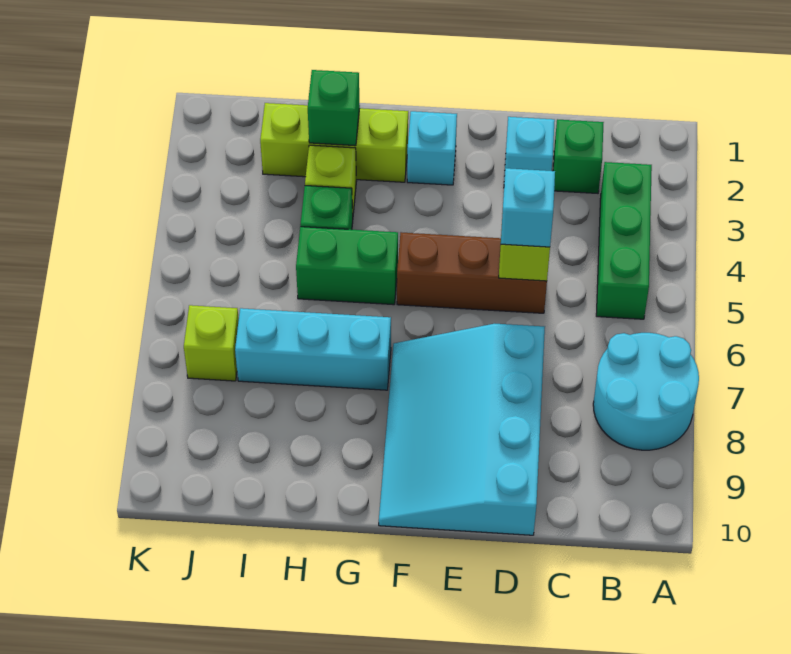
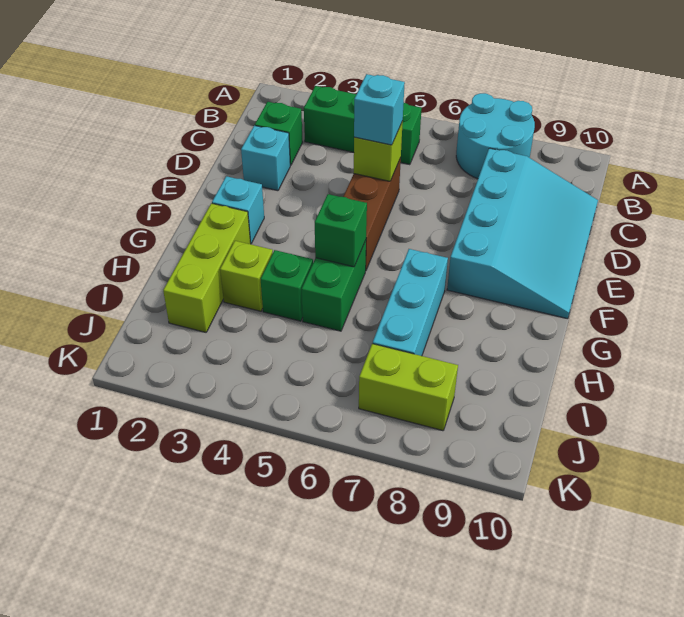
cyan slope D7:F10 level 1 top D -> cyan slope C8:F10 level 1 top 8
green brick H2 level 2 -> green brick G5 level 2
lime brick J7 level 1 -> lime brick J7:J8 level 1

